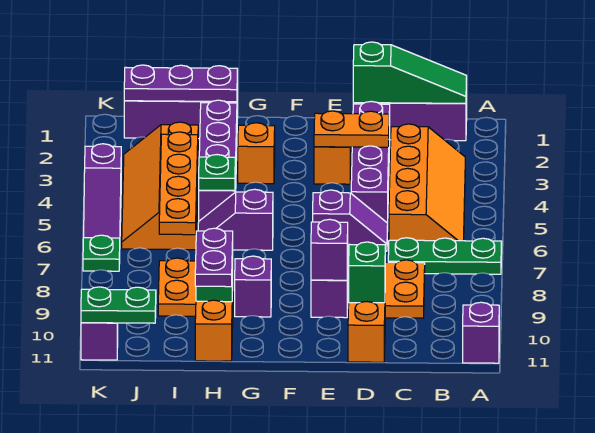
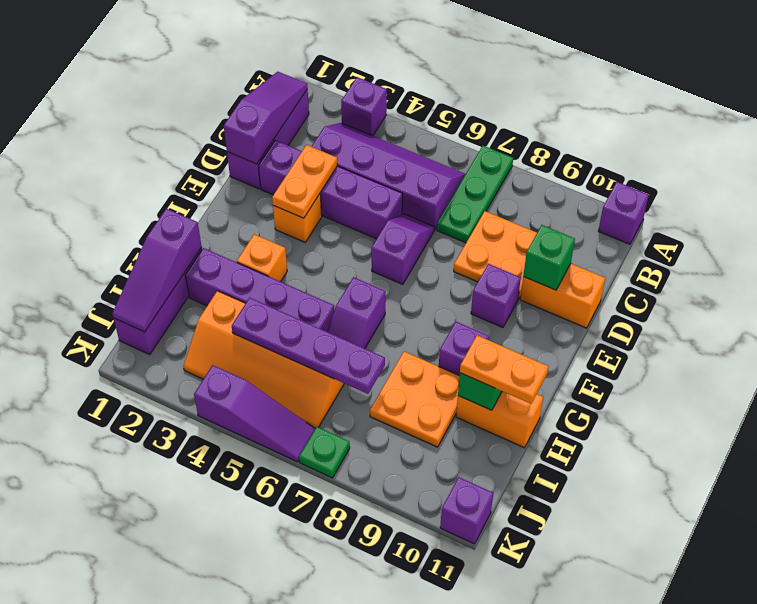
green slope B1:D1 level 2 top D -> purple slope B1:D1 level 2 top D
orange slope B3:C6 level 1 top C -> purple slope B3:C6 level 1 top C
purple brick E9 level 2 -> purple brick A3 level 1
purple plate H1:J1 level 2 -> purple slope H1:J1 level 2 top H
green plate H5 level 2 -> none
purple plate H10:H11 level 3 -> orange plate H10:H11 level 3
orange plate I4:I7 level 2 -> purple plate I4:I7 level 2
green plate J11:K11 level 2 -> none

